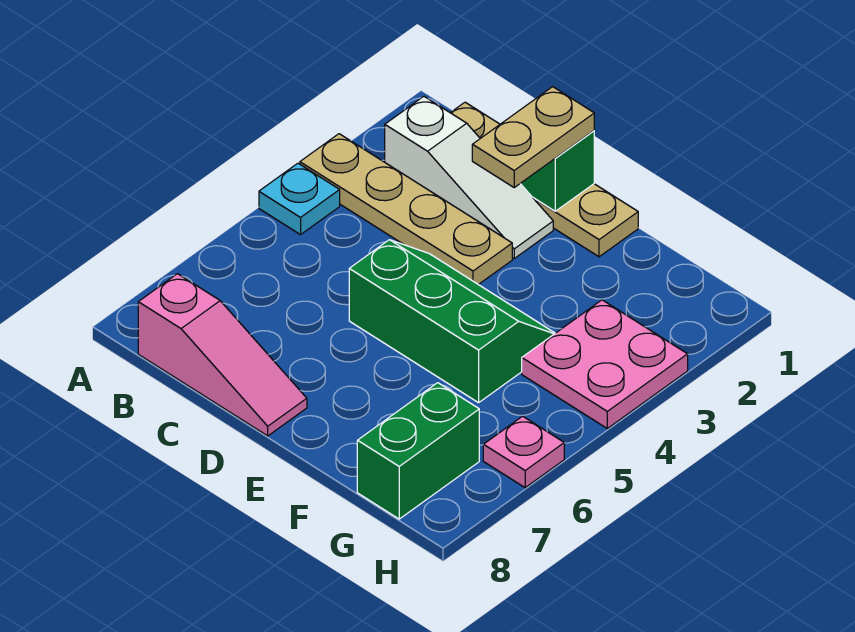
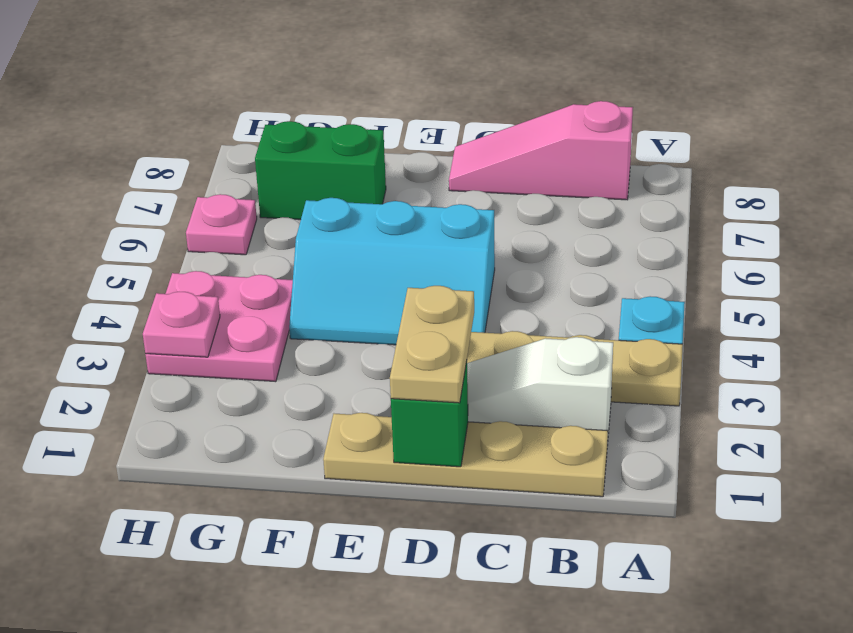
green slope D4:F5 level 1 top 5 -> cyan slope D4:F5 level 1 top 5
green brick G7:G8 level 1 -> green brick F7:G7 level 1
none -> pink plate H3 level 2

